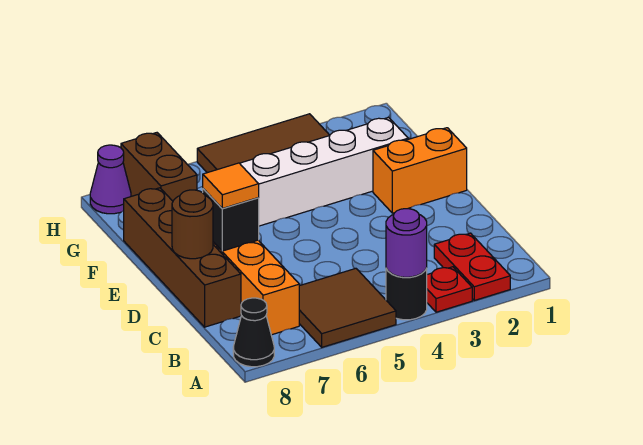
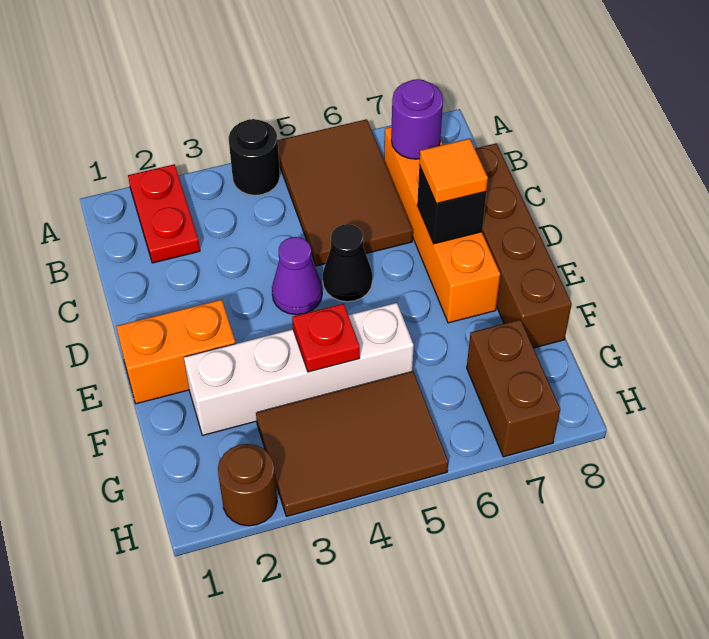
red plate A3 level 1 -> red plate F4 level 2
purple round brick A4 level 2 -> purple round brick B7 level 2
brown tile A5:B6 level 1 -> brown tile A5:C6 level 1
black cone A8 level 1 -> black cone D5 level 1
brown round brick D8 level 2 -> brown round brick H2 level 1
purple cone H8 level 1 -> purple cone D4 level 1

